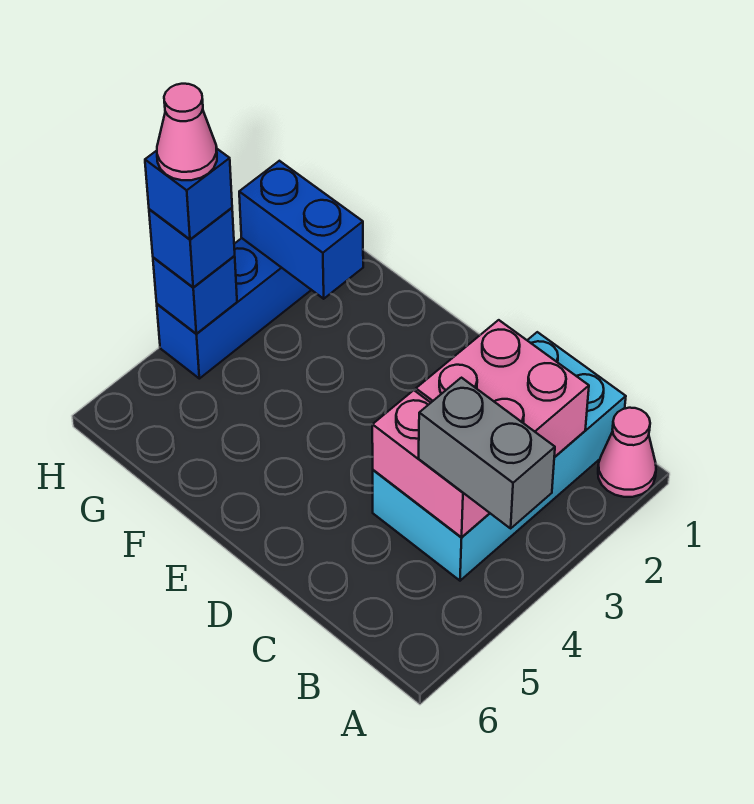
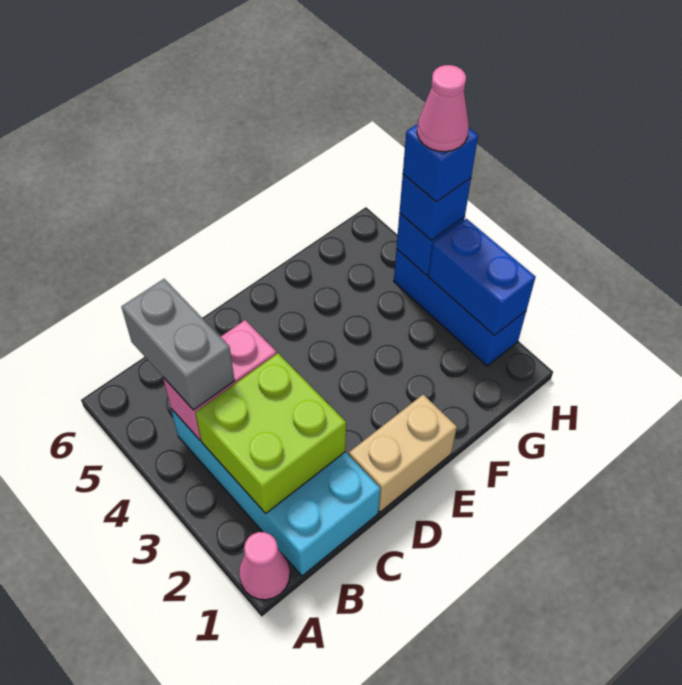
grey brick A4:B4 level 3 -> grey brick B4:B5 level 3
pink brick B2:C3 level 2 -> lime brick B2:C3 level 2
none -> tan brick D1:E1 level 1
blue brick G2:H2 level 2 -> blue brick H2:H3 level 2

